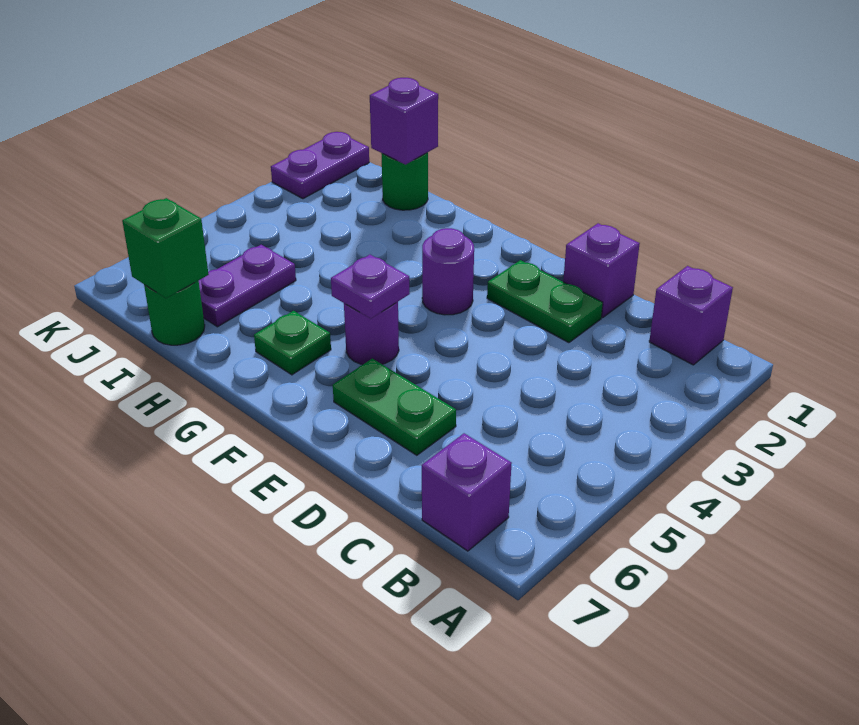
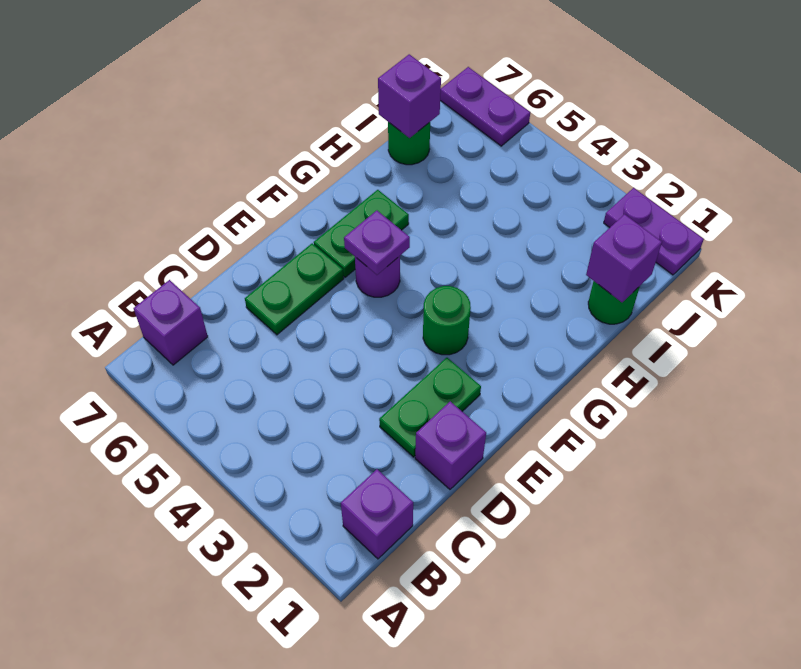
purple round brick F3 level 1 -> green round brick F3 level 1
green plate G6 level 1 -> green plate F6:G6 level 1
purple plate I5:I6 level 1 -> purple plate K6:K7 level 1
green brick I7 level 2 -> purple brick I7 level 2

